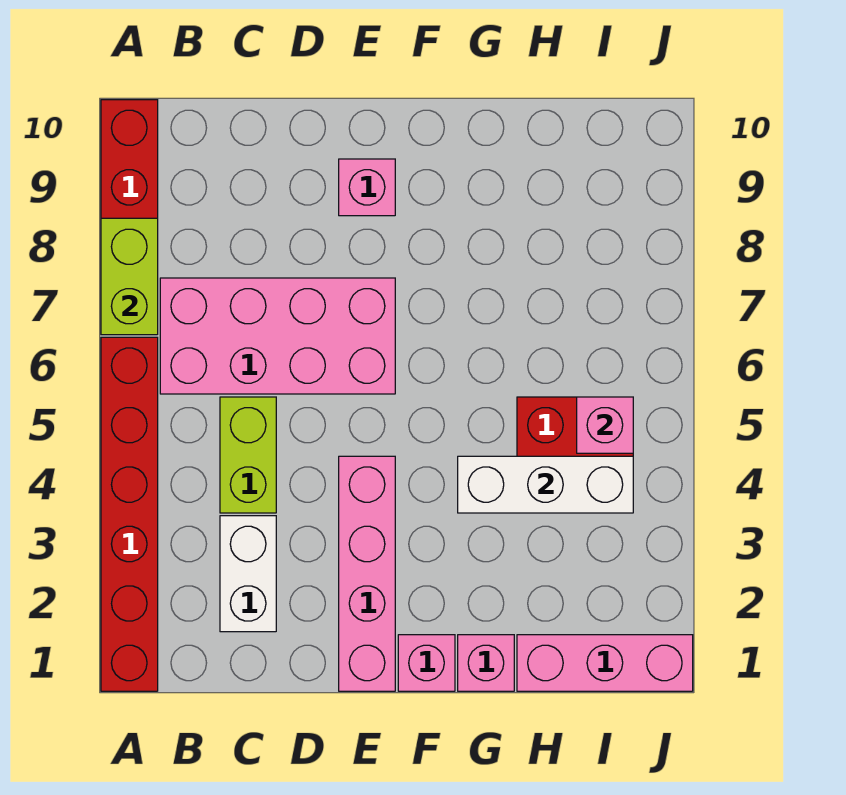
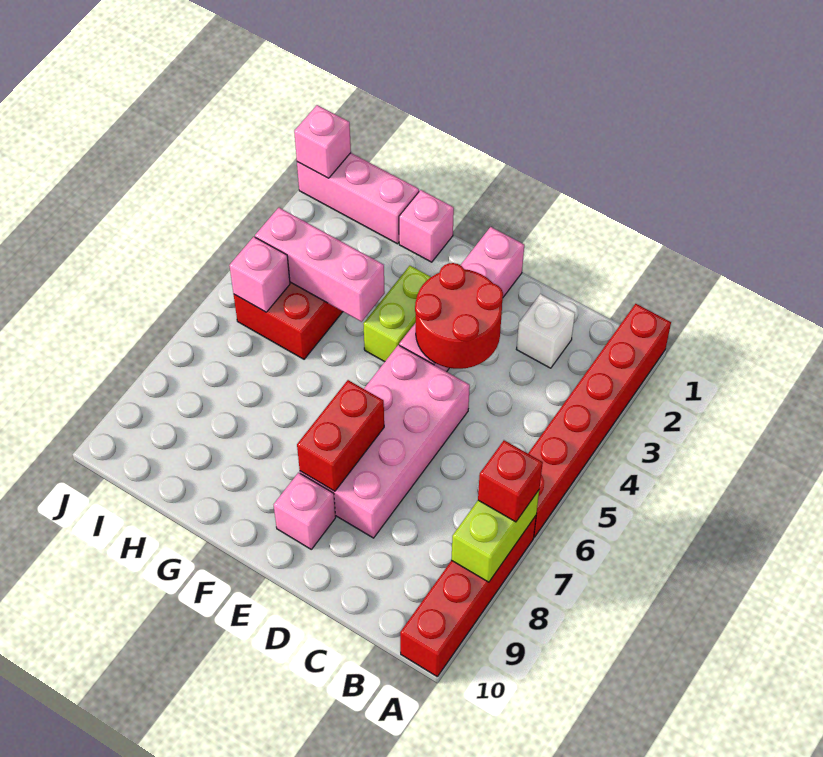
none -> red brick A7 level 3
pink brick B6:E7 level 1 -> pink brick D5:E8 level 1
white brick C2:C3 level 1 -> white brick C2 level 1
lime brick C4:C5 level 1 -> lime brick F3:F4 level 1
none -> red round brick D3:E4 level 2
none -> red brick E7:E8 level 2
pink brick F1 level 1 -> pink brick J1 level 2
white brick G4:I4 level 2 -> pink brick G4:I4 level 2

